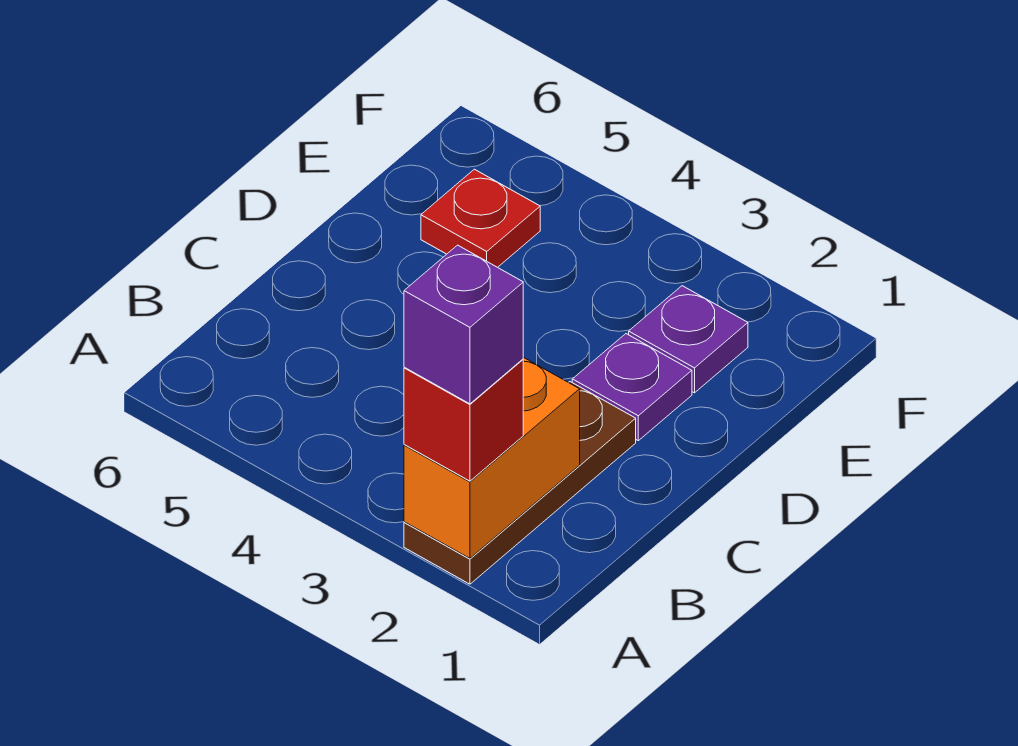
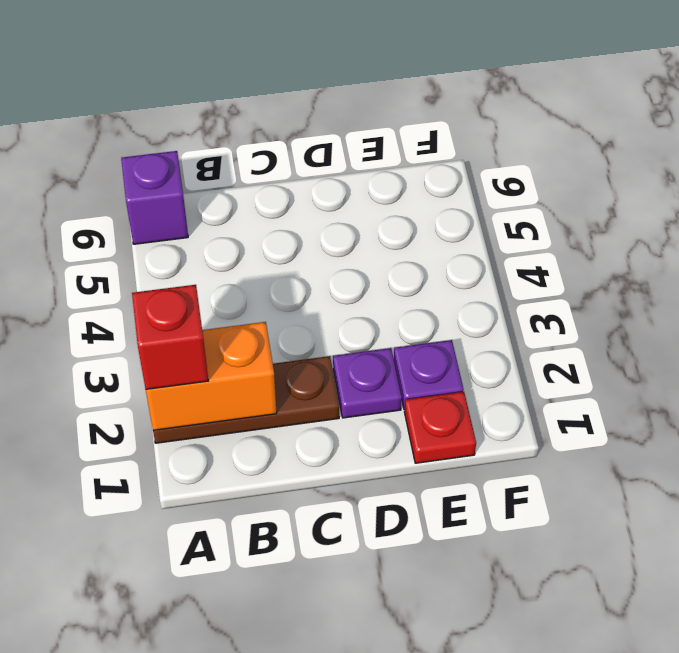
purple brick A2 level 4 -> purple brick A6 level 1
red plate E5 level 1 -> red plate E1 level 1

